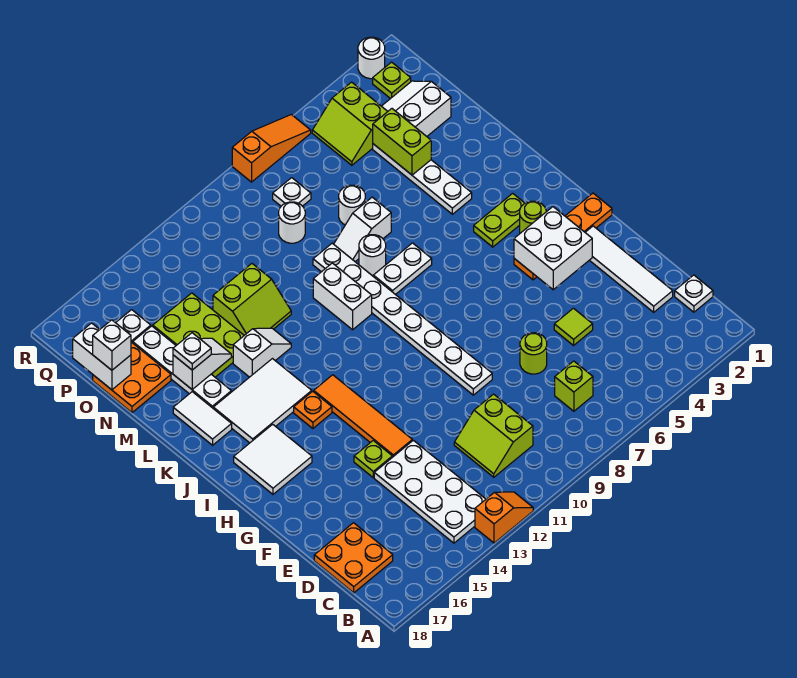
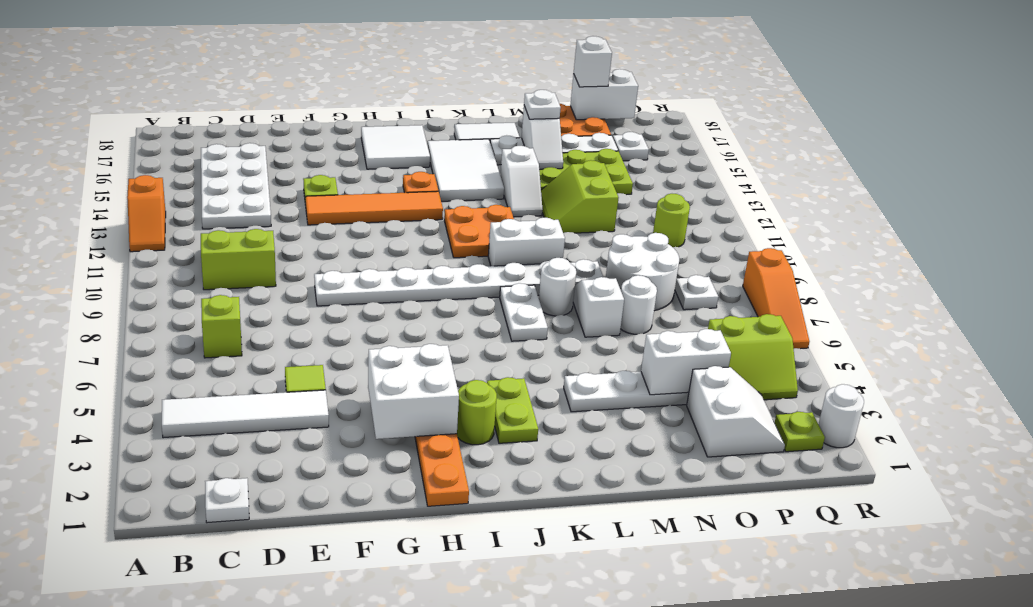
white plate B13:E14 level 1 -> white plate C13:D16 level 1
orange plate C17:D18 level 1 -> orange plate J11:K12 level 1
white tile D2:G2 level 1 -> white tile B4:E4 level 1
lime round brick E7 level 1 -> lime round brick P11 level 1
lime brick N4:O4 level 2 -> white brick N4:O4 level 2
white round brick O9 level 1 -> white round brick N8:O9 level 1
lime slope P4:Q5 level 1 top 4 -> lime slope P4:Q5 level 1 top 5

